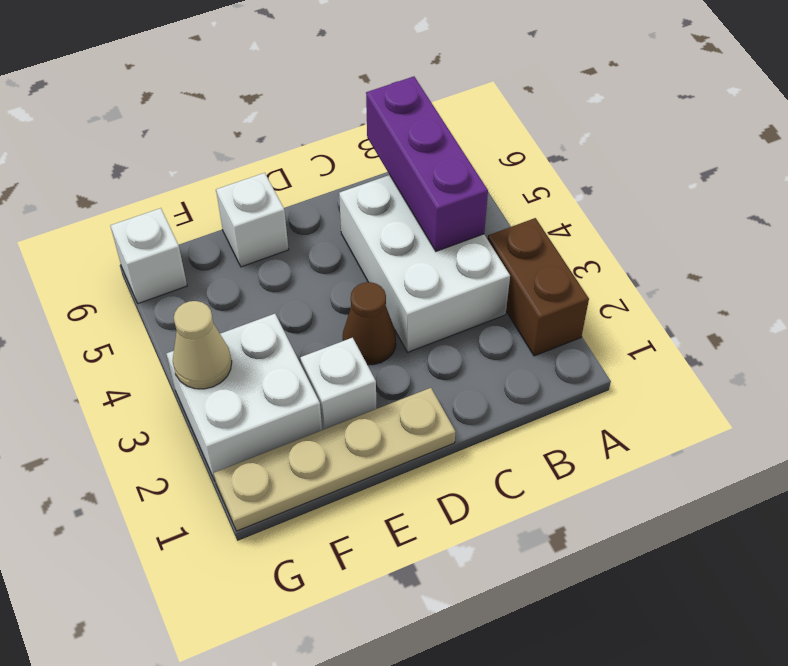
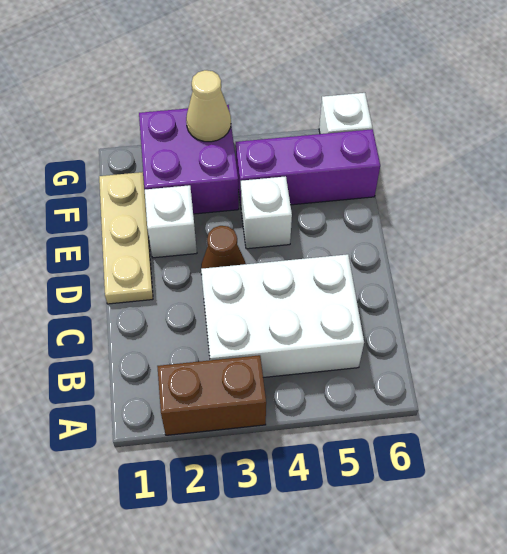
purple brick B4:B6 level 2 -> purple brick F4:F6 level 1
tan plate D1:G1 level 1 -> tan plate D1:F1 level 1
white brick E6 level 1 -> white brick E4 level 1
white brick F2:G3 level 1 -> purple brick F2:G3 level 1

